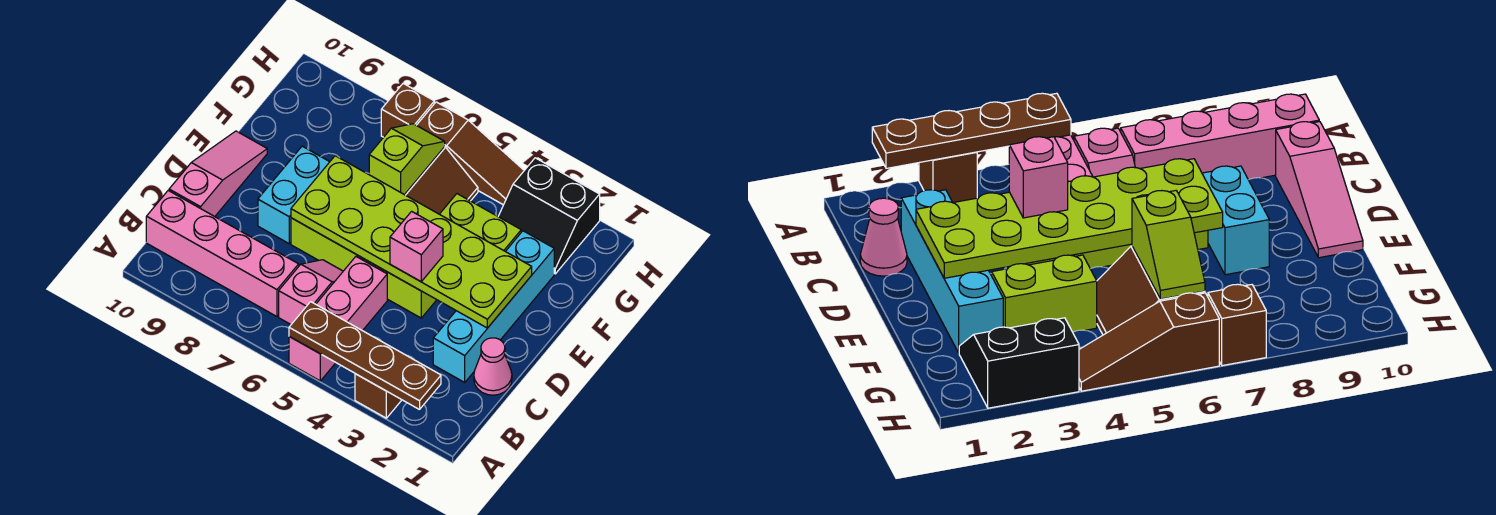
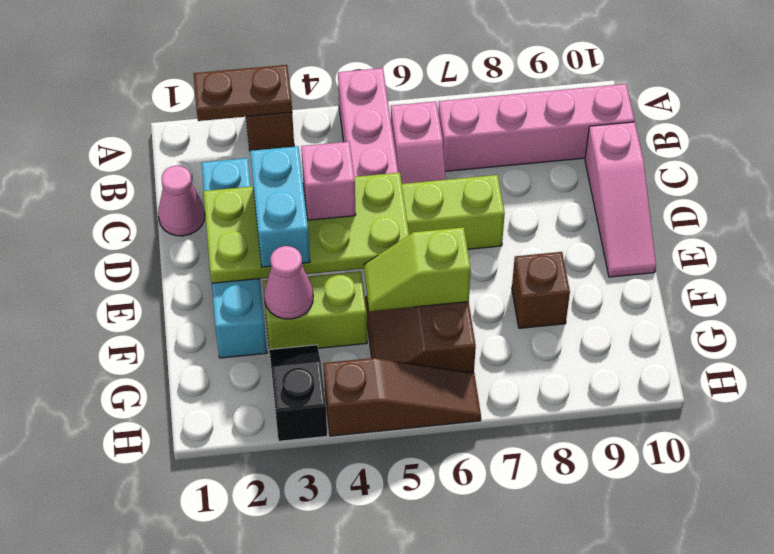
brown plate A2:A5 level 2 -> brown plate A2:A3 level 2
lime plate D2:E7 level 2 -> lime plate D2:E5 level 2
cyan brick D8:E8 level 1 -> cyan brick D3:E3 level 3
none -> pink cone F3 level 2
lime slope F6:G6 level 2 top F -> lime slope F5:F6 level 2 top 6
black slope G2:H3 level 1 top H -> black slope G3:H3 level 1 top H
brown slope H4:H6 level 1 top 6 -> brown slope H4:H6 level 1 top 4
brown brick H7 level 1 -> brown brick F8 level 1

